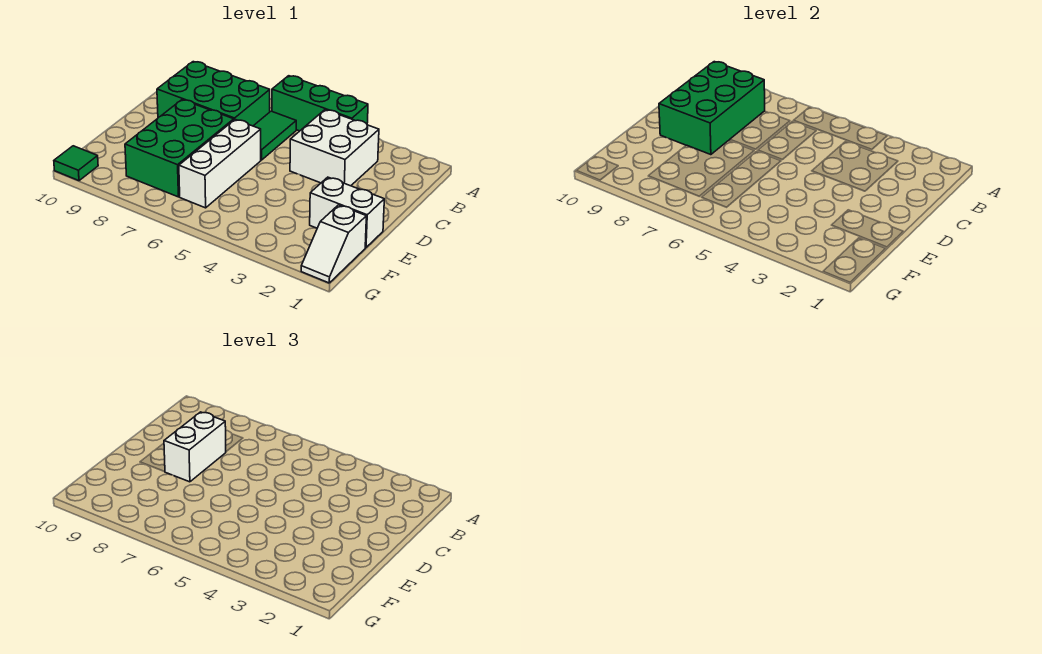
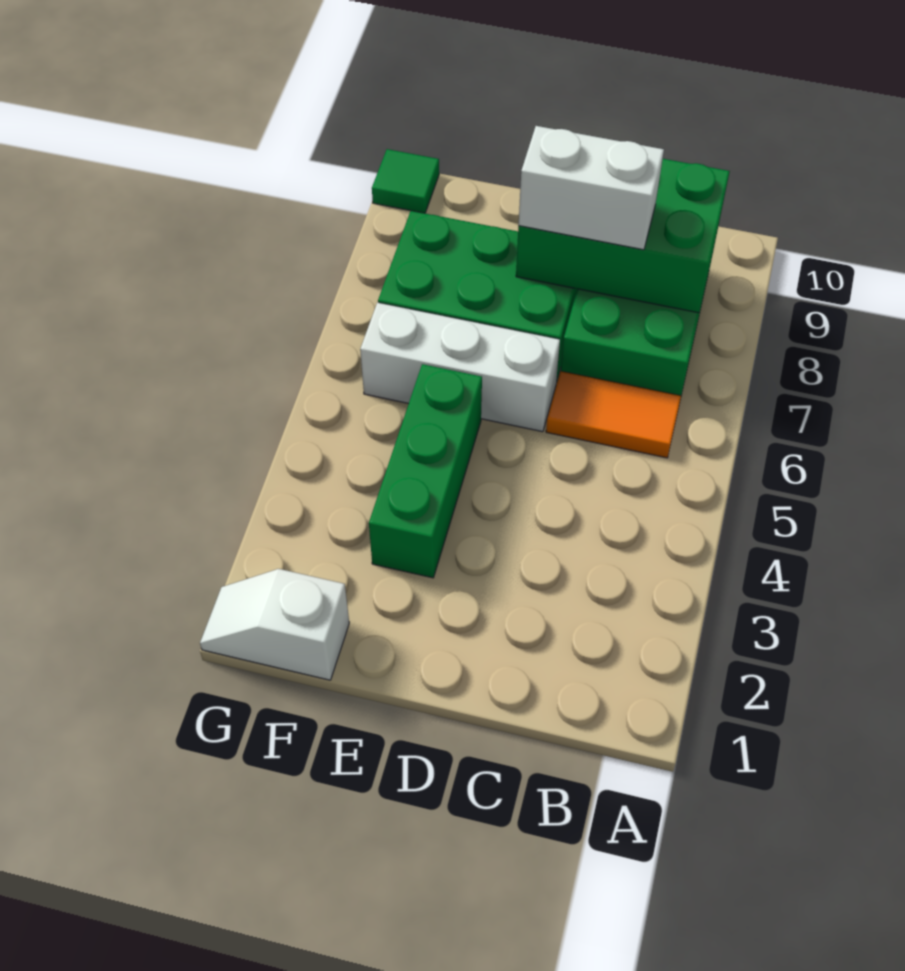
green brick A4:A6 level 1 -> green brick E3:E5 level 1
white brick B3:C4 level 1 -> none
green tile B6:C6 level 1 -> orange tile B6:C6 level 1
white brick E1:E2 level 1 -> none

